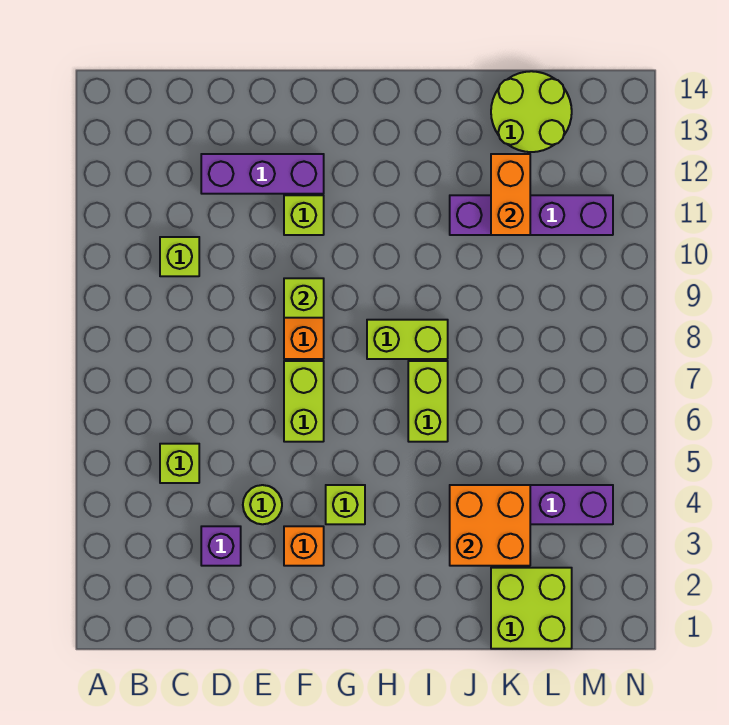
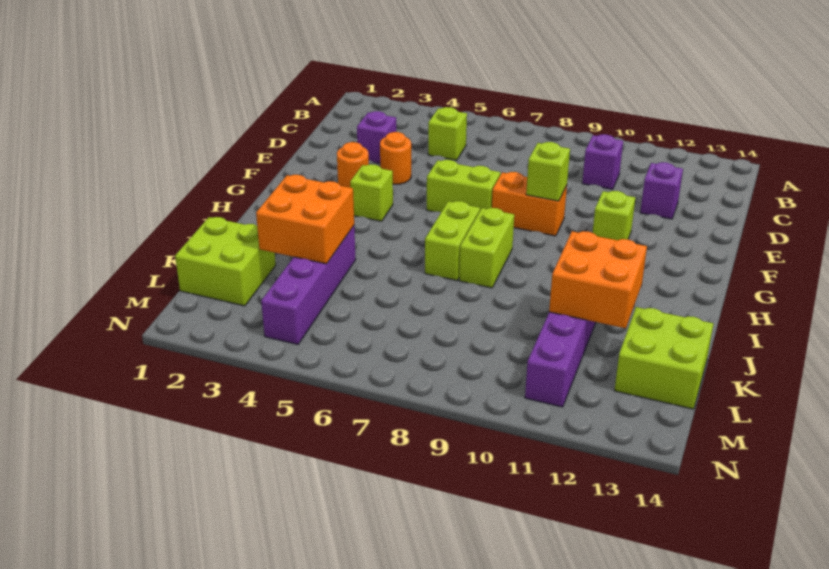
lime brick C10 level 1 -> purple brick C10 level 1
purple brick D12:F12 level 1 -> purple brick D12 level 1
lime round brick E4 level 1 -> orange round brick E4 level 1
orange brick F3 level 1 -> orange round brick F3 level 1
lime brick I6:I7 level 1 -> lime brick H7:I7 level 1
orange brick K11:K12 level 2 -> orange brick J11:K12 level 2
lime round brick K13:L14 level 1 -> lime brick K13:L14 level 1

